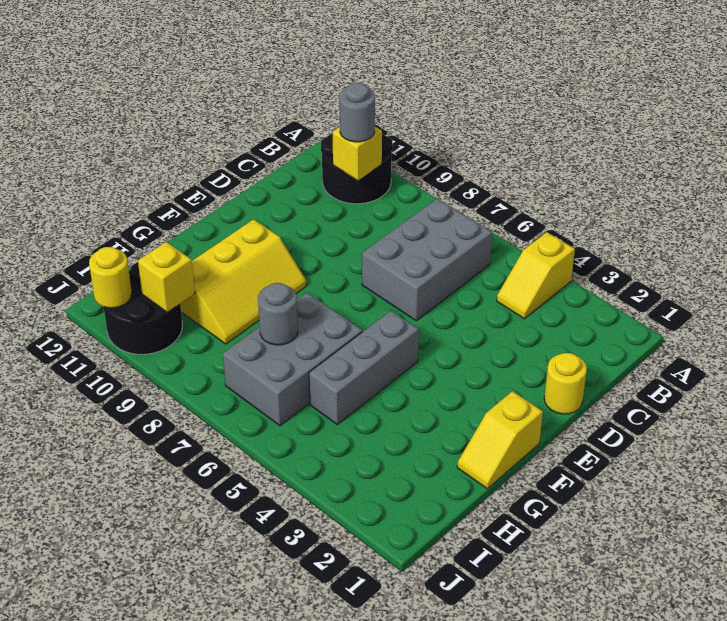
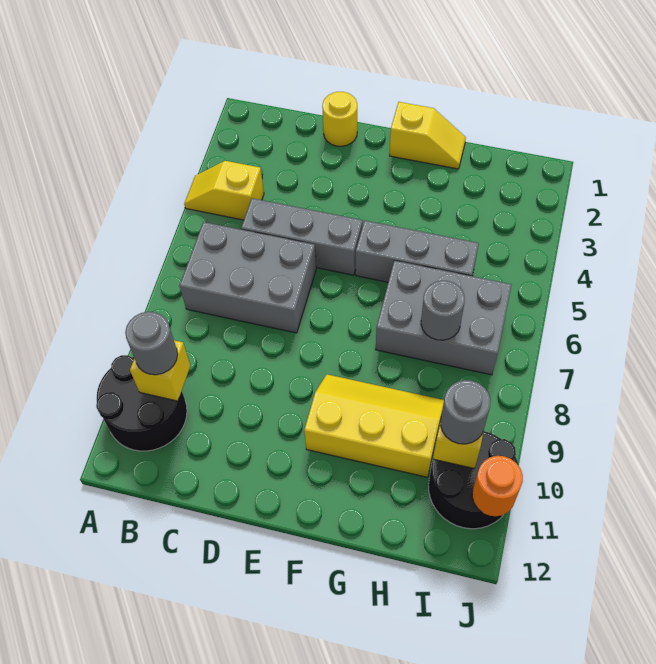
yellow slope A4:B4 level 1 top A -> yellow slope A4:B4 level 1 top B
none -> grey brick C5:E5 level 1
none -> grey round brick I10 level 3
yellow round brick J11 level 2 -> orange round brick J11 level 2

